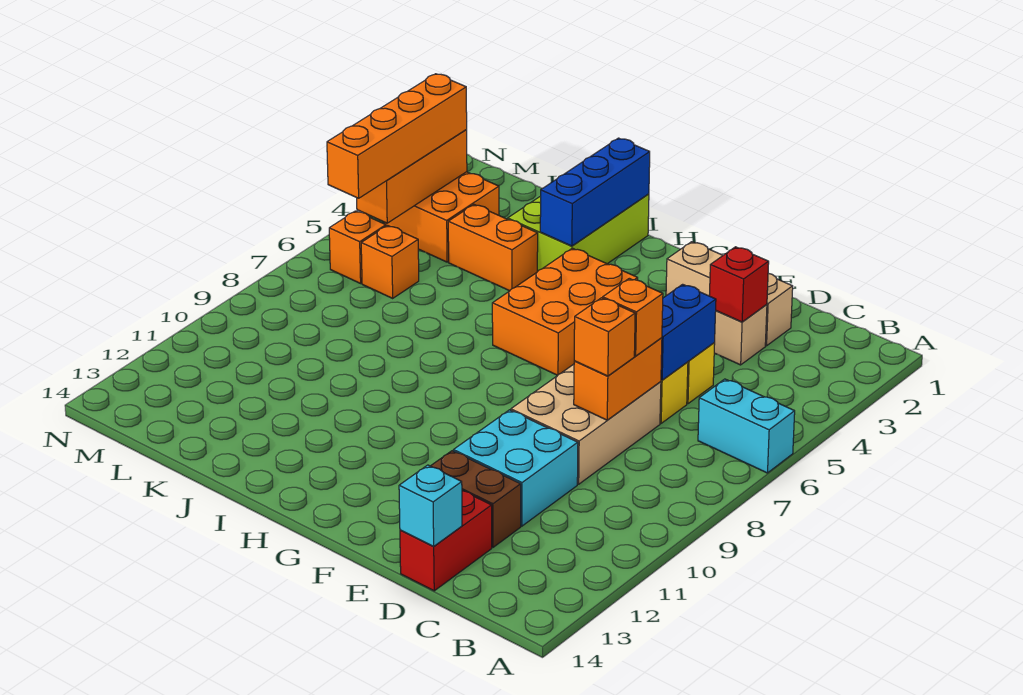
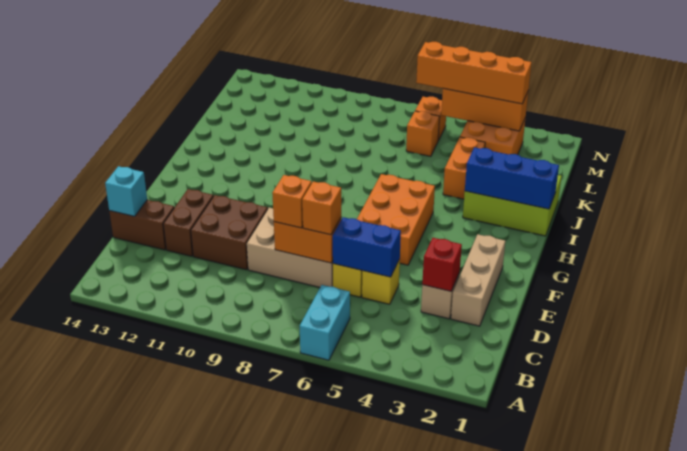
cyan brick D10:E11 level 1 -> brown brick D10:E11 level 1
red brick D13:D14 level 1 -> brown brick D13:D14 level 1
orange brick G4:H6 level 1 -> orange brick F5:H6 level 1

